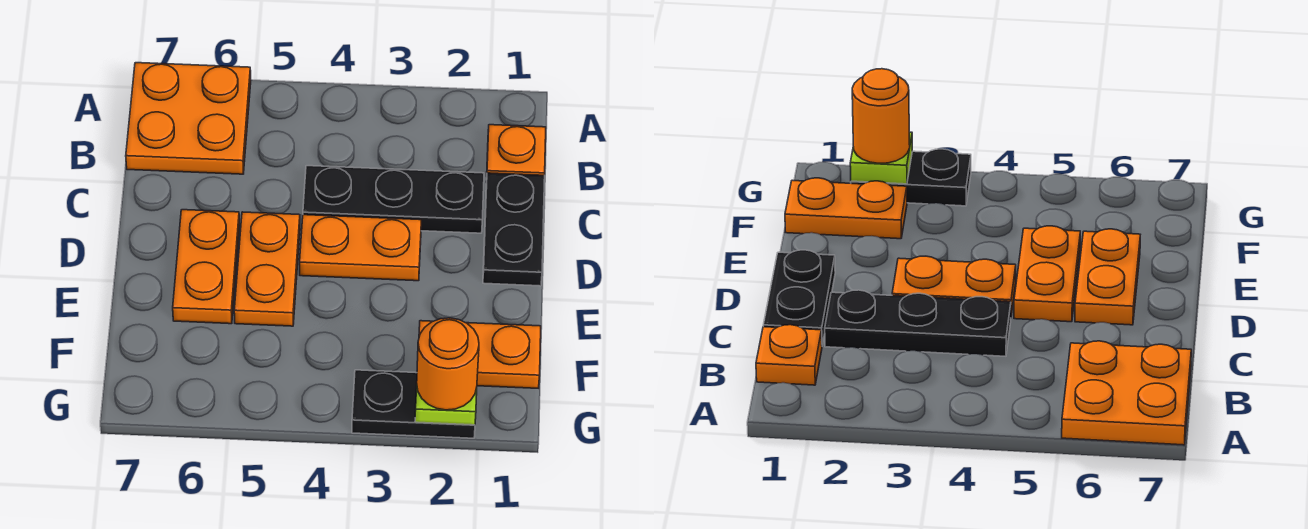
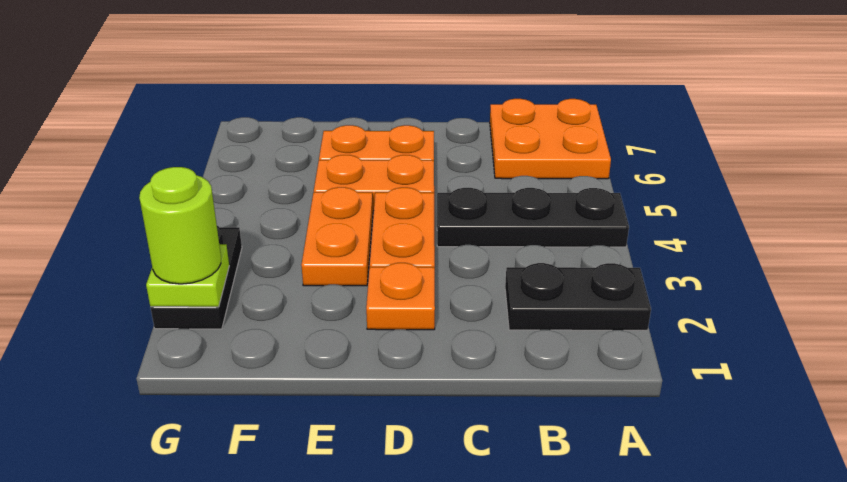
orange plate B1 level 1 -> orange plate D2 level 1
black plate C1:D1 level 1 -> black plate A2:B2 level 1
black plate C2:C4 level 1 -> black plate A4:C4 level 1
orange plate F1:F2 level 1 -> orange plate E3:E4 level 1
orange round brick G2 level 3 -> lime round brick G2 level 3

